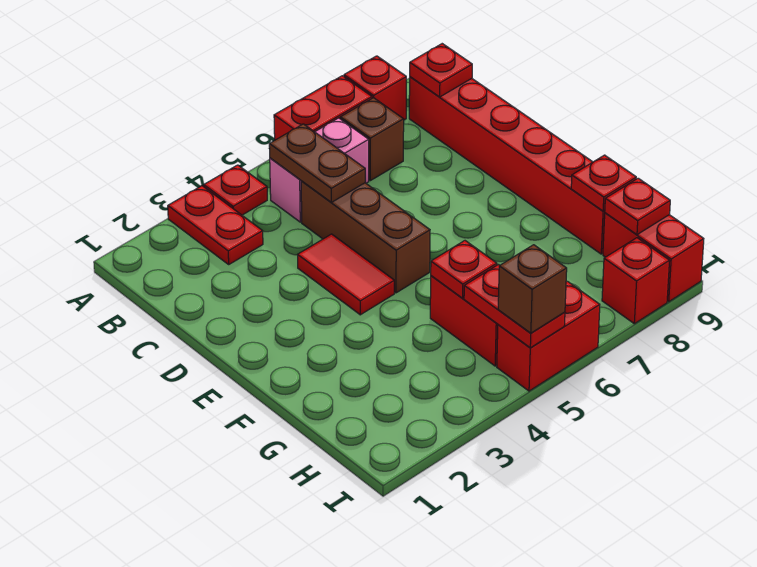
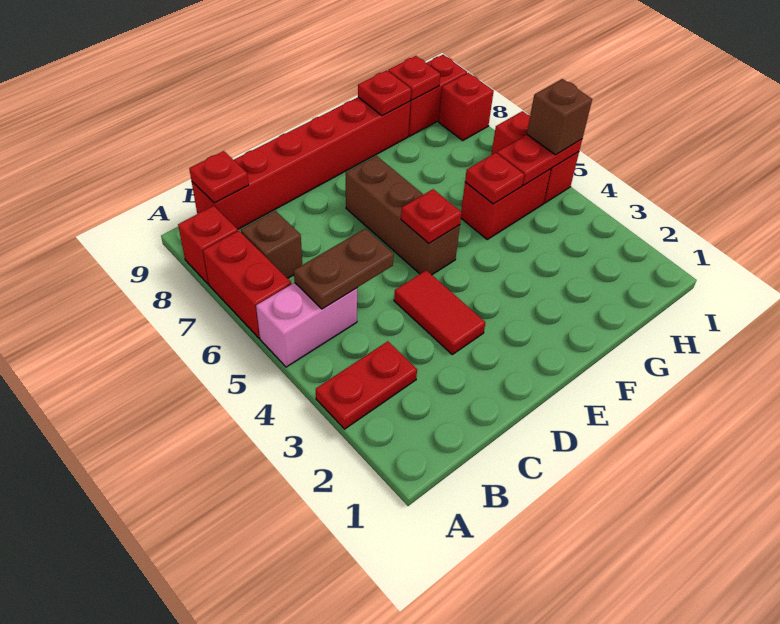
red plate A4 level 1 -> red plate E5 level 2
pink brick B5:B6 level 1 -> pink brick A5:B5 level 1
brown brick C5:E5 level 1 -> brown brick E5:E7 level 1
red tile D4:E4 level 1 -> red tile D3:D4 level 1

